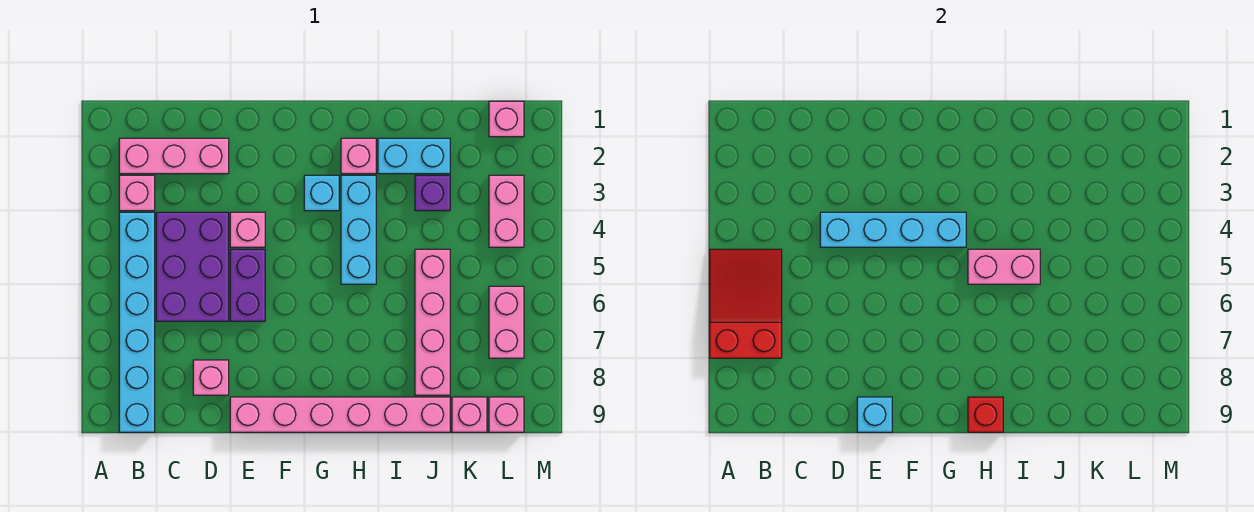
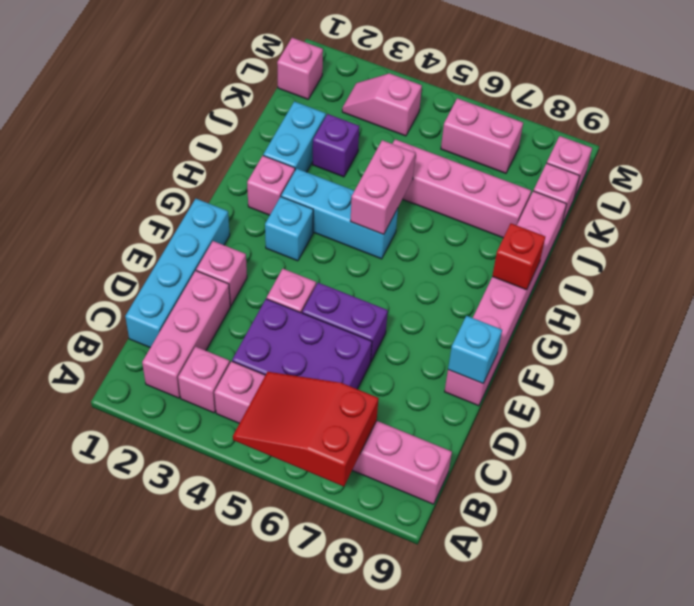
cyan brick B4:B9 level 1 -> pink brick B4:B9 level 1
cyan brick D4:G4 level 2 -> cyan brick C1:F1 level 1
pink brick D8 level 1 -> pink brick E2 level 1
pink brick L3:L4 level 1 -> pink slope L3:L4 level 1 top 4

